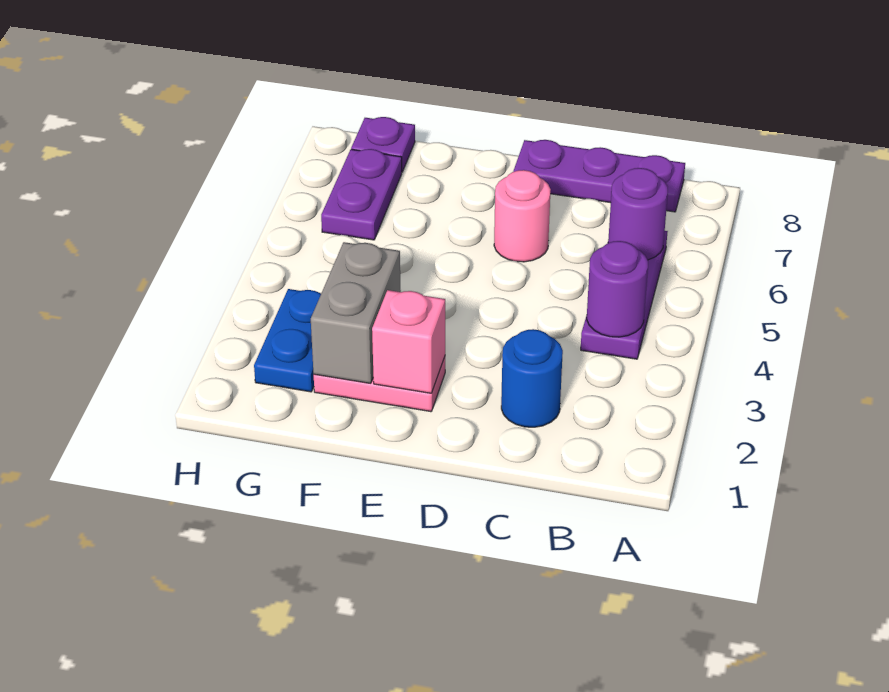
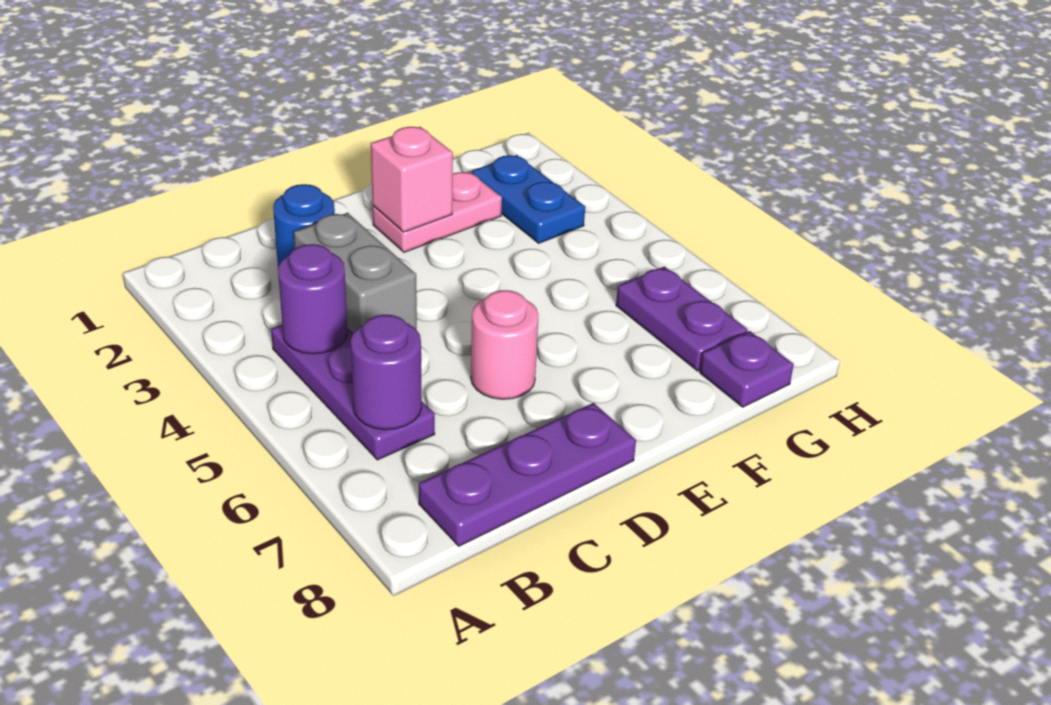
grey brick F2:F3 level 2 -> grey brick C3:C4 level 1

